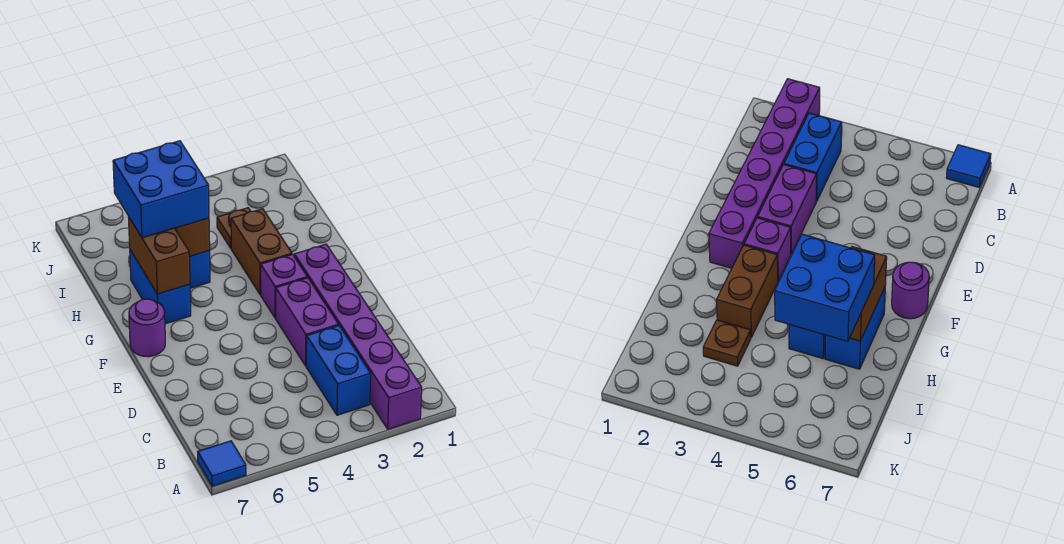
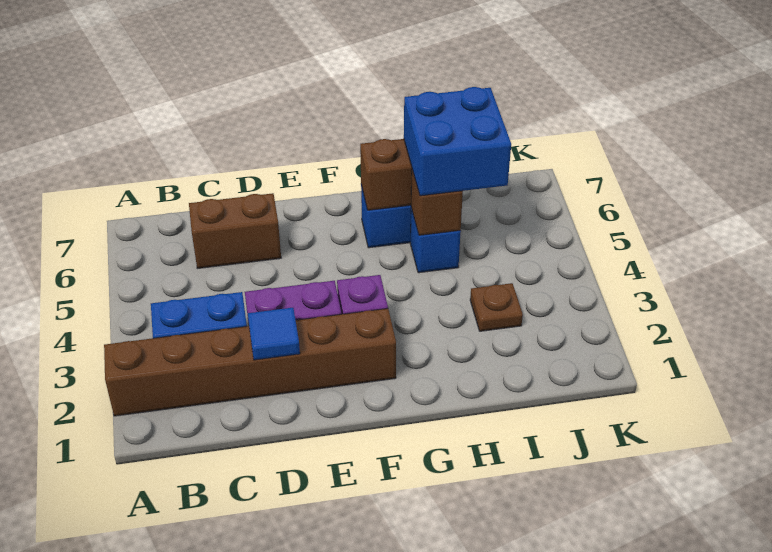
purple brick A2:F2 level 1 -> brown brick A2:F2 level 1
blue tile A7 level 1 -> blue tile D2 level 2
purple round brick F7 level 1 -> none
brown brick G3:H3 level 1 -> brown brick C6:D6 level 1

